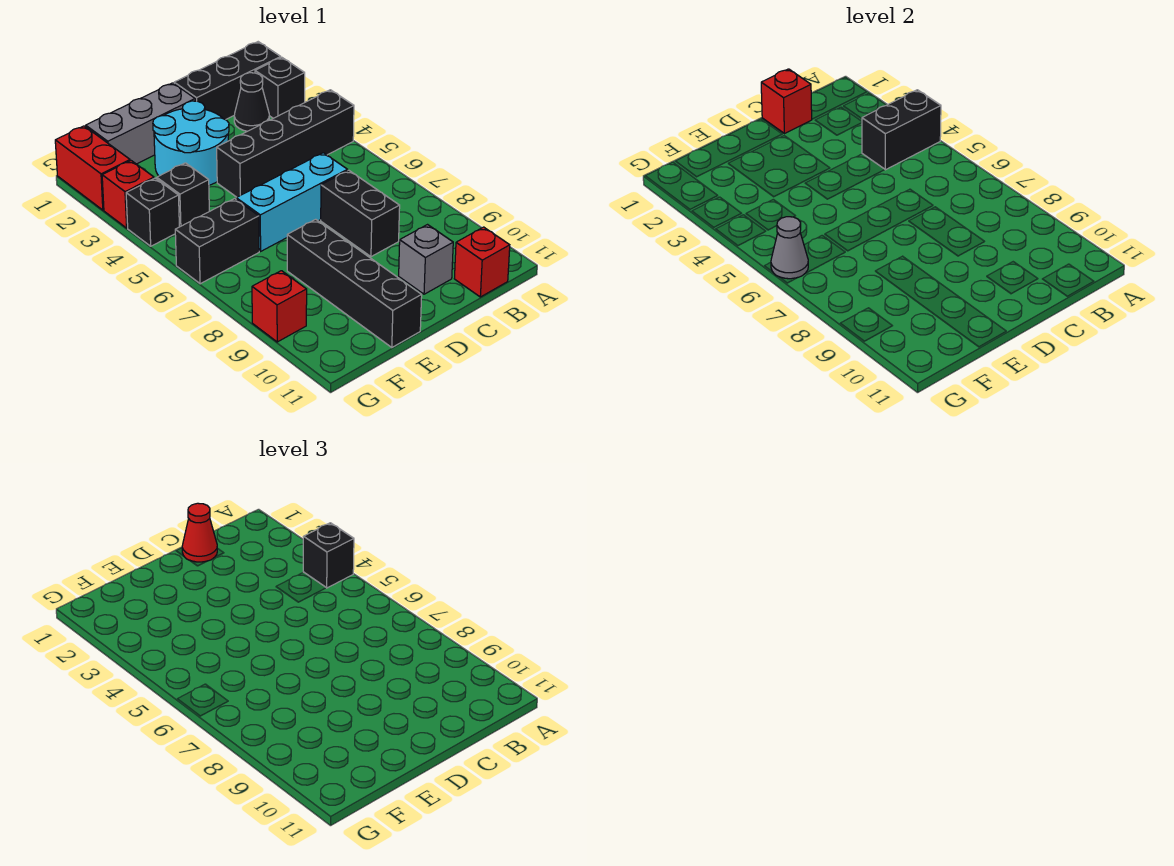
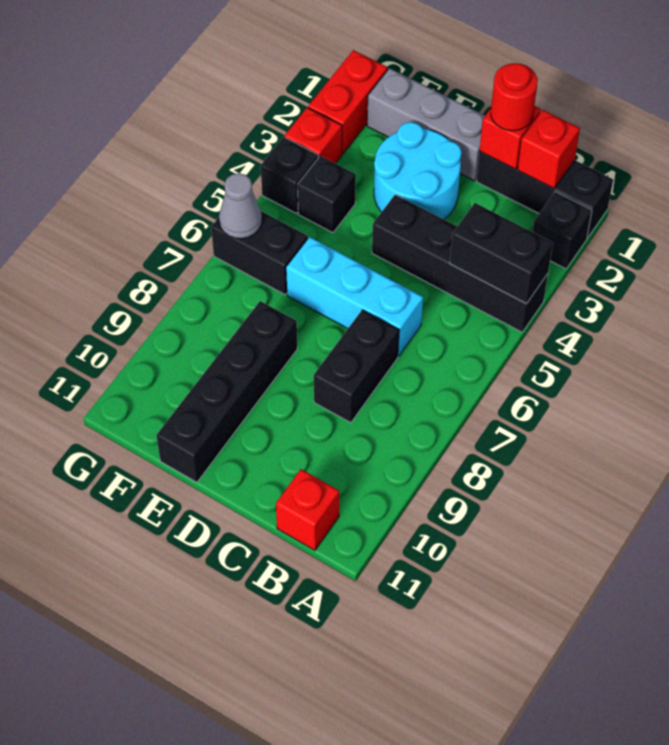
black brick A4 level 3 -> none
black cone B2 level 1 -> none
red cone C1 level 3 -> red round brick C1 level 3
grey brick C10 level 1 -> none
red brick G9 level 1 -> red brick B1 level 2

